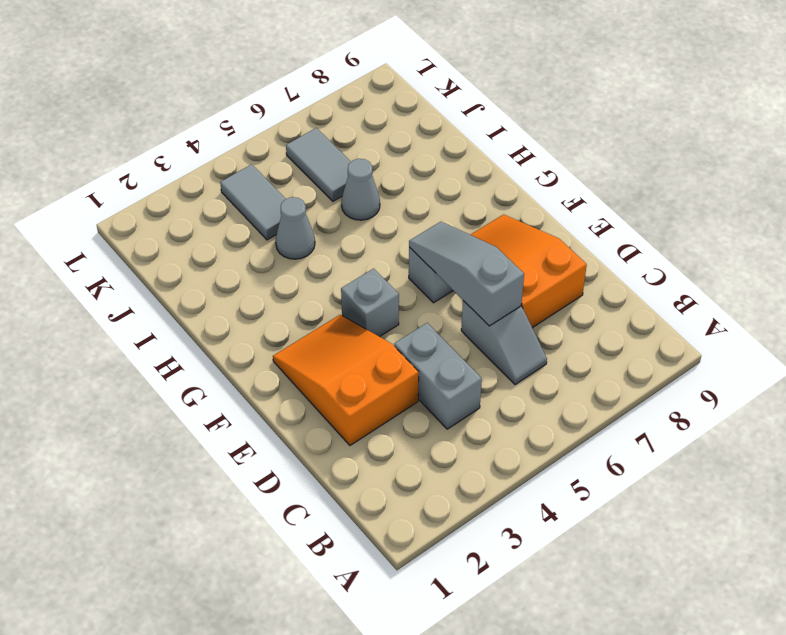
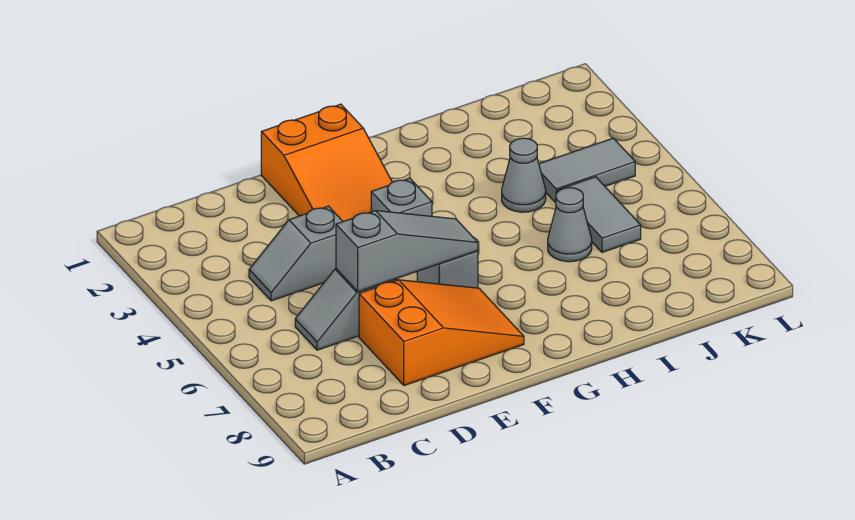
grey brick C4:D4 level 1 -> grey slope C4:D4 level 1 top D
orange slope D2:F3 level 1 top D -> orange slope E1:F3 level 1 top 1
grey tile J6:K6 level 1 -> grey tile J5:J6 level 1

